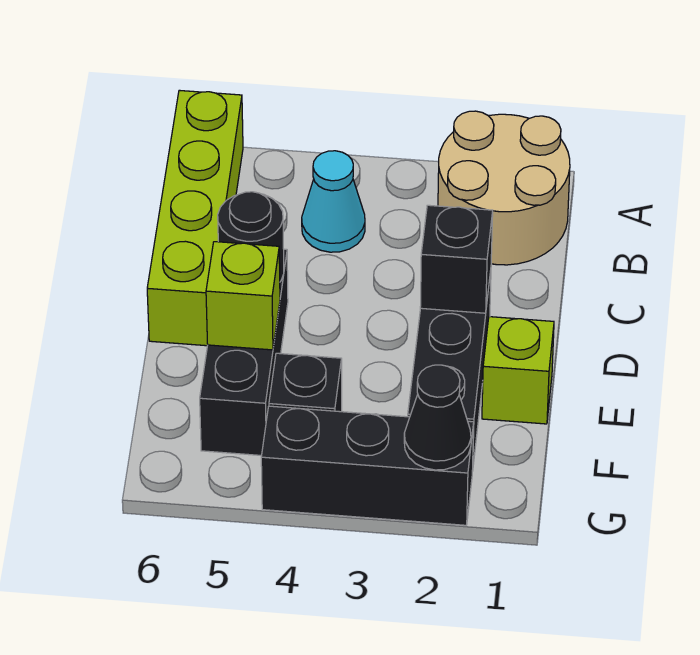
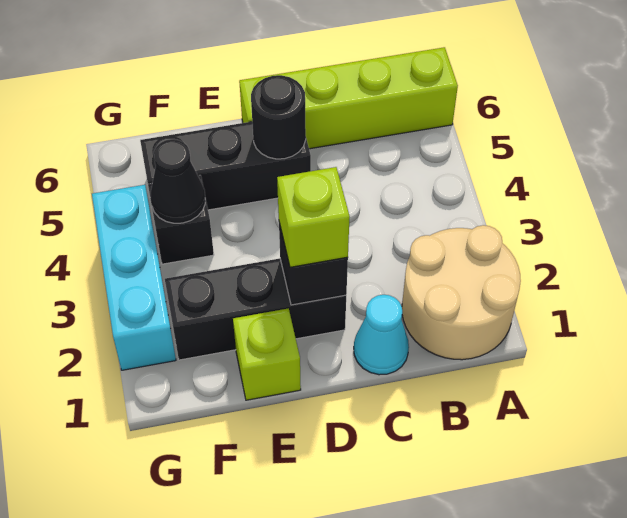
cyan cone B4 level 1 -> cyan cone C1 level 1
lime brick E5 level 2 -> lime brick D2 level 3
black brick G2:G4 level 1 -> cyan brick G2:G4 level 1
black cone G2 level 2 -> black cone F4 level 2

